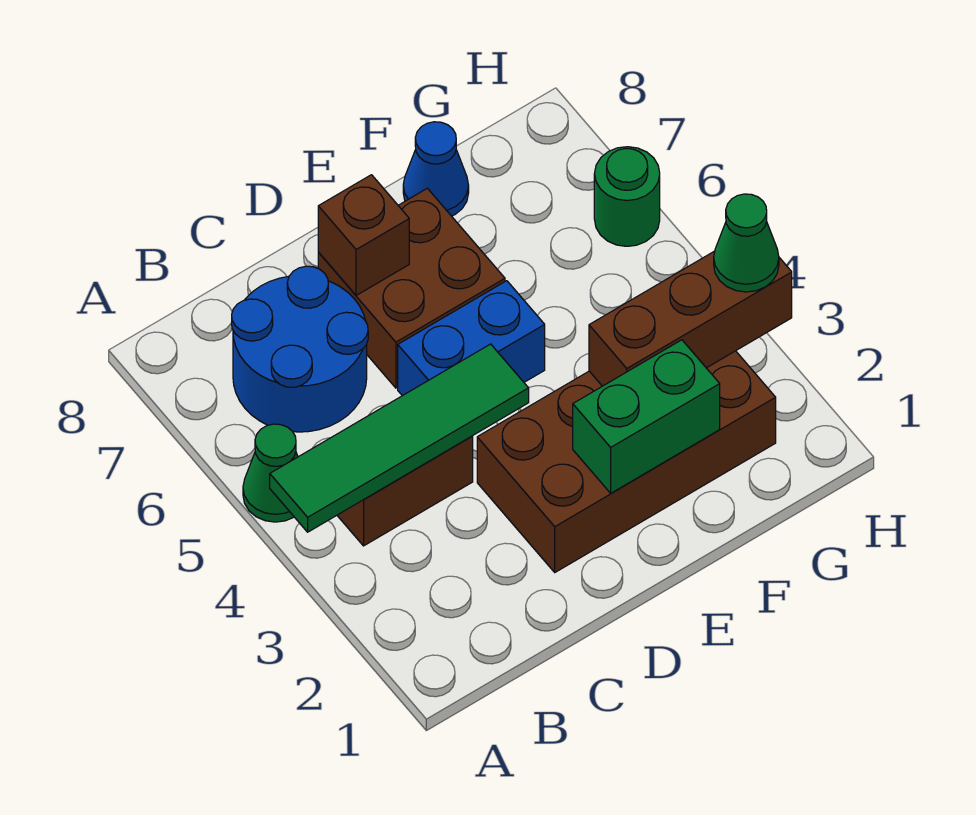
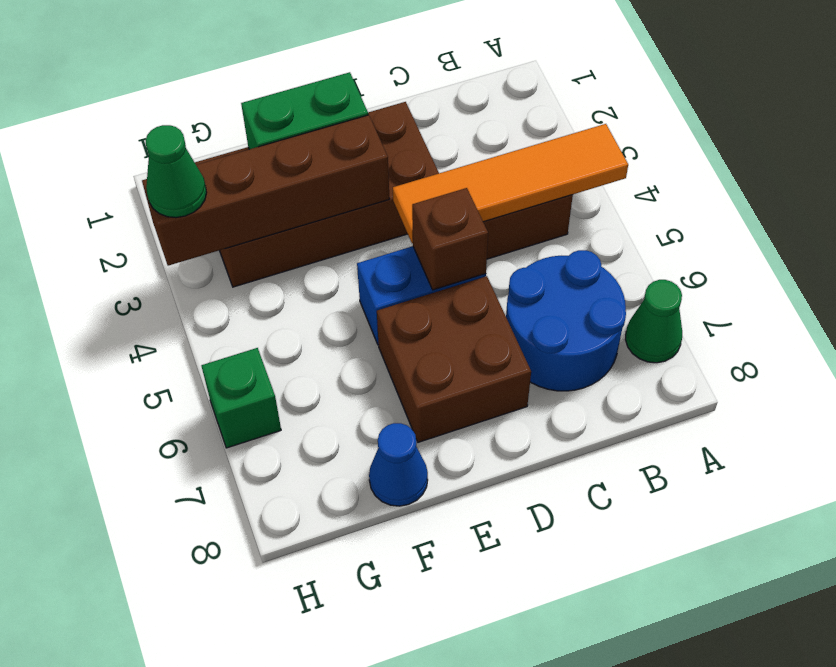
green tile A4:D4 level 2 -> orange tile A4:D4 level 2
green cone A5 level 1 -> green cone A7 level 1
brown brick D7 level 2 -> brown brick D5 level 2
brown brick F3:H3 level 2 -> brown brick E3:H3 level 2
green round brick H6 level 1 -> green brick H6 level 1

